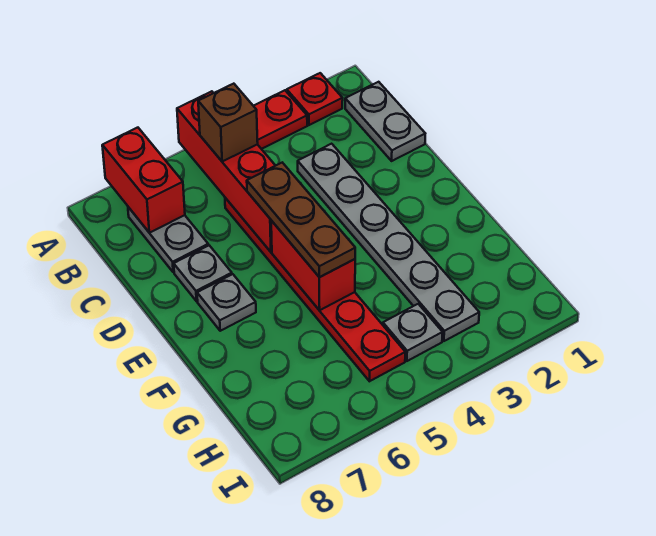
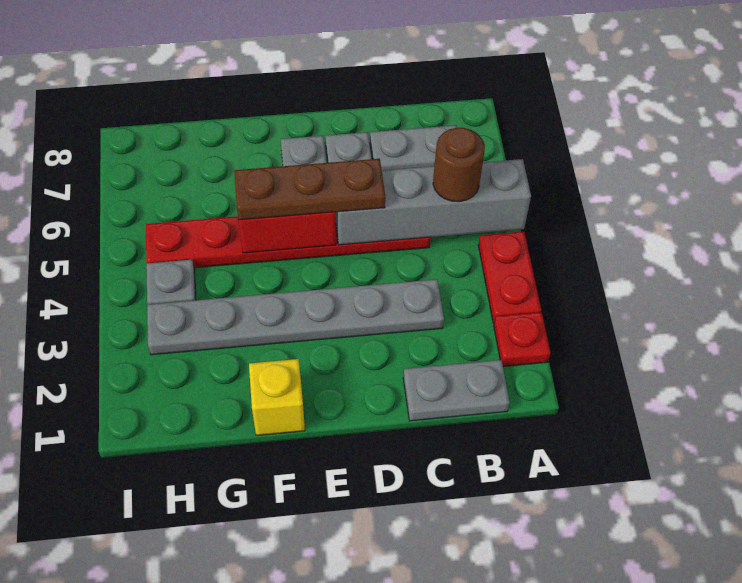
red brick A5:D5 level 2 -> grey brick A5:D5 level 2
red brick A7:B7 level 2 -> none
brown brick B5 level 3 -> brown round brick B5 level 3
none -> yellow brick F1 level 1

